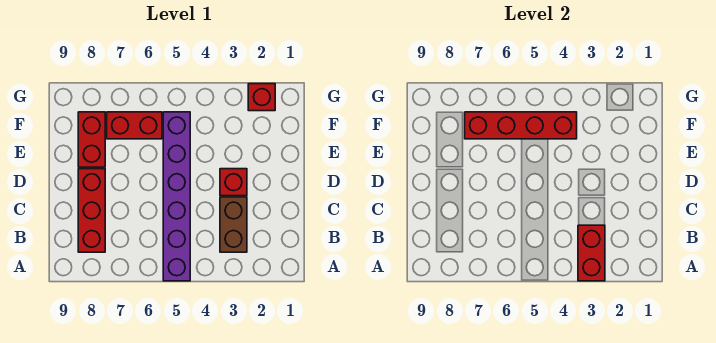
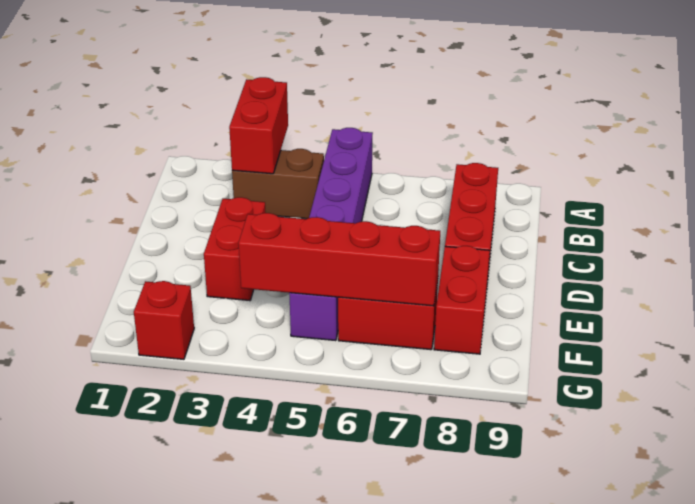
brown brick B3:C3 level 1 -> brown brick B3:B4 level 1
red brick D3 level 1 -> red brick D3:E3 level 1

